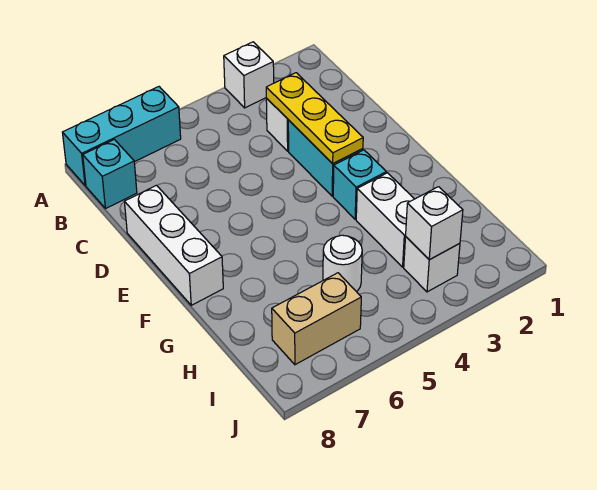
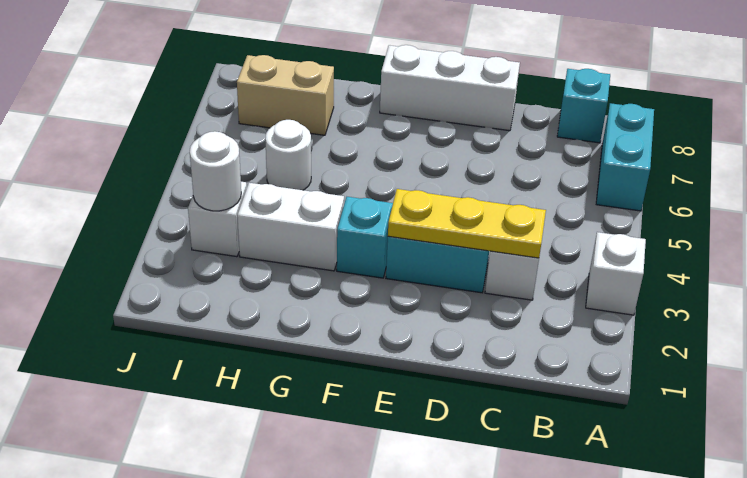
cyan brick A6:A8 level 1 -> cyan brick A6:A7 level 1
white brick I3 level 2 -> white round brick I3 level 2
tan brick I6:I7 level 1 -> tan brick H7:I7 level 1

